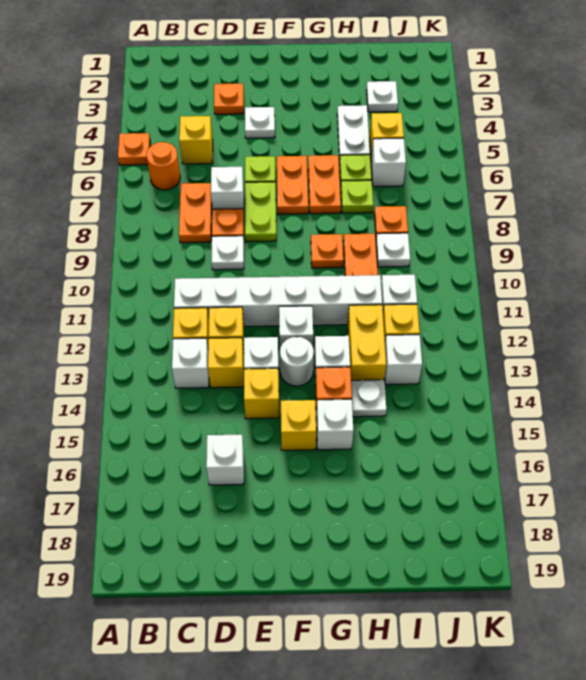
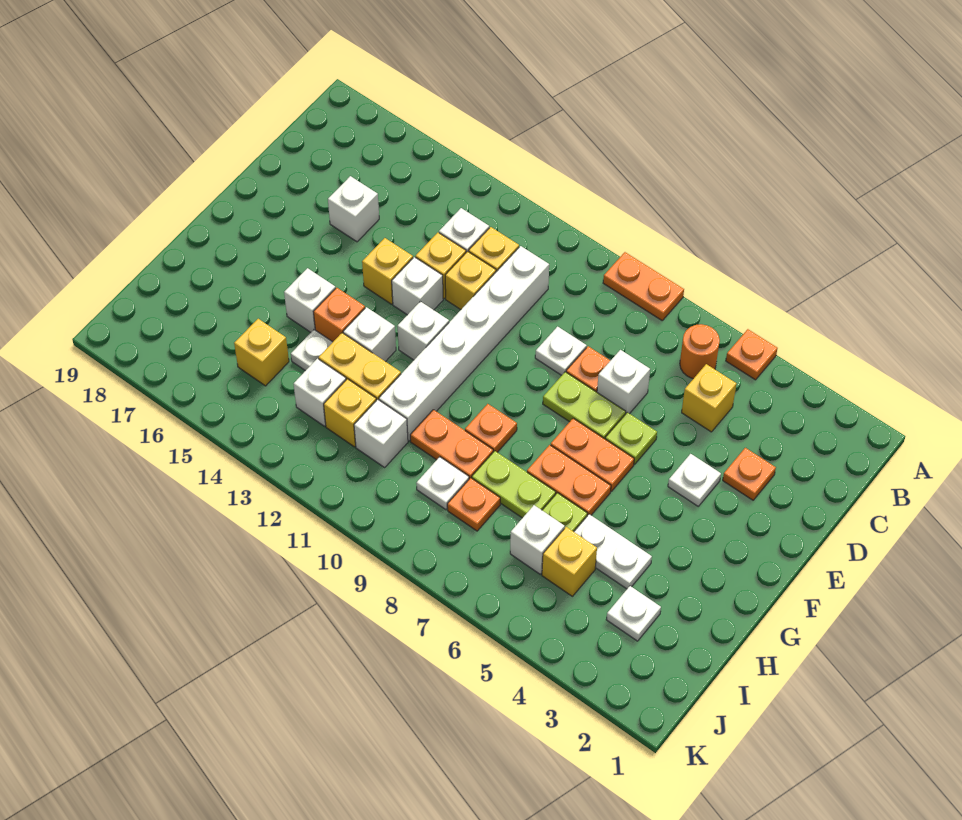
orange plate C7:C8 level 1 -> orange plate A8:A9 level 1
white round brick F13 level 1 -> none
yellow brick F15 level 1 -> yellow brick I15 level 1
lime plate H7 level 1 -> lime plate H7:H8 level 1

